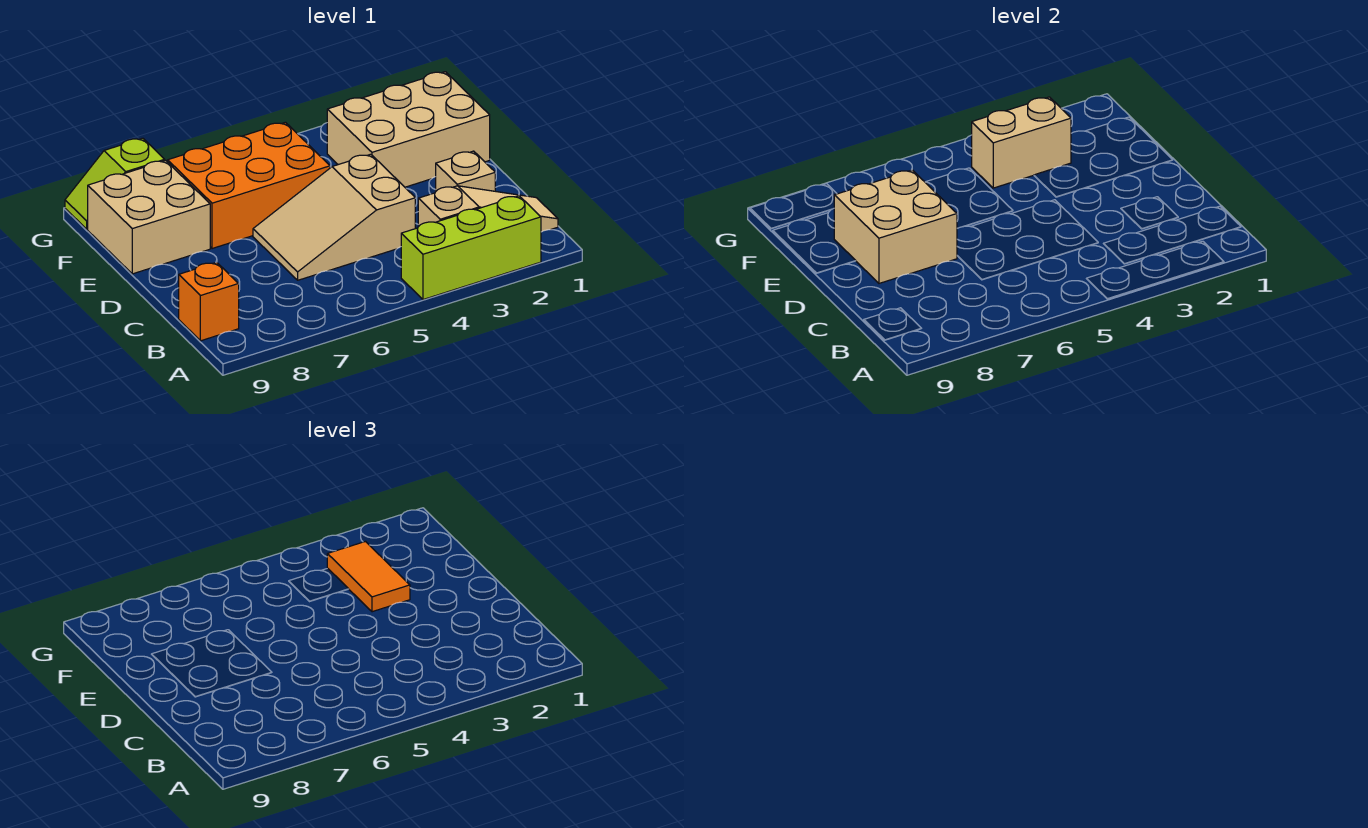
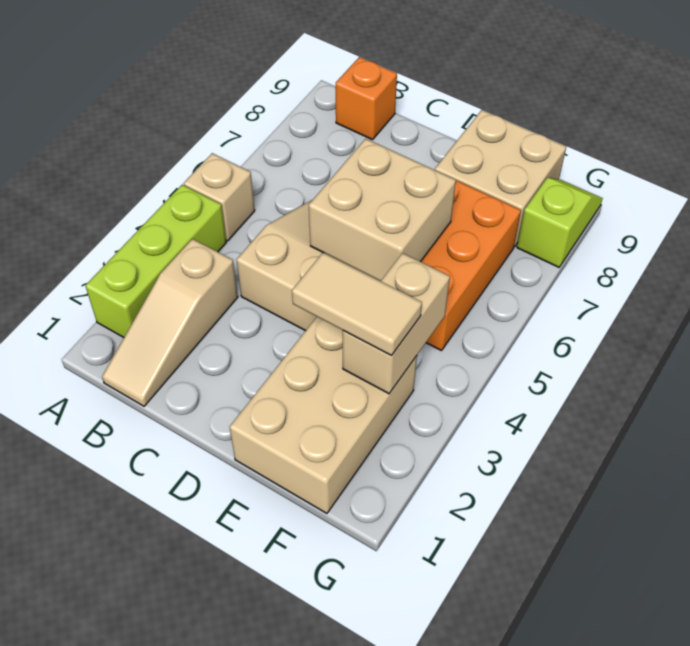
tan brick C2 level 1 -> tan brick A5 level 1
tan brick D7:E8 level 2 -> tan brick D5:E6 level 2
orange tile E3:F3 level 3 -> tan tile E3:F3 level 3

